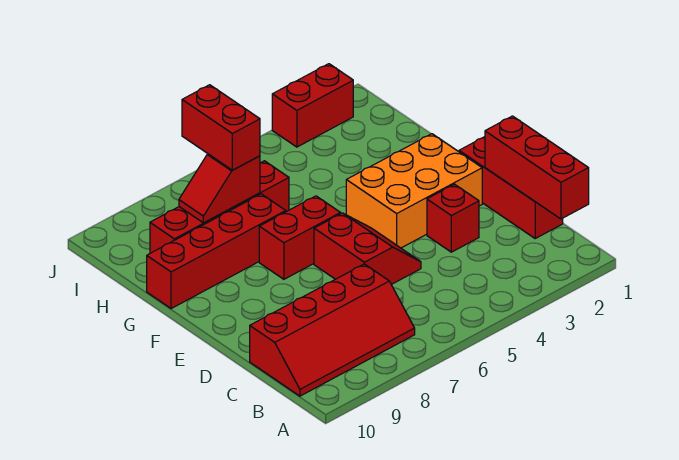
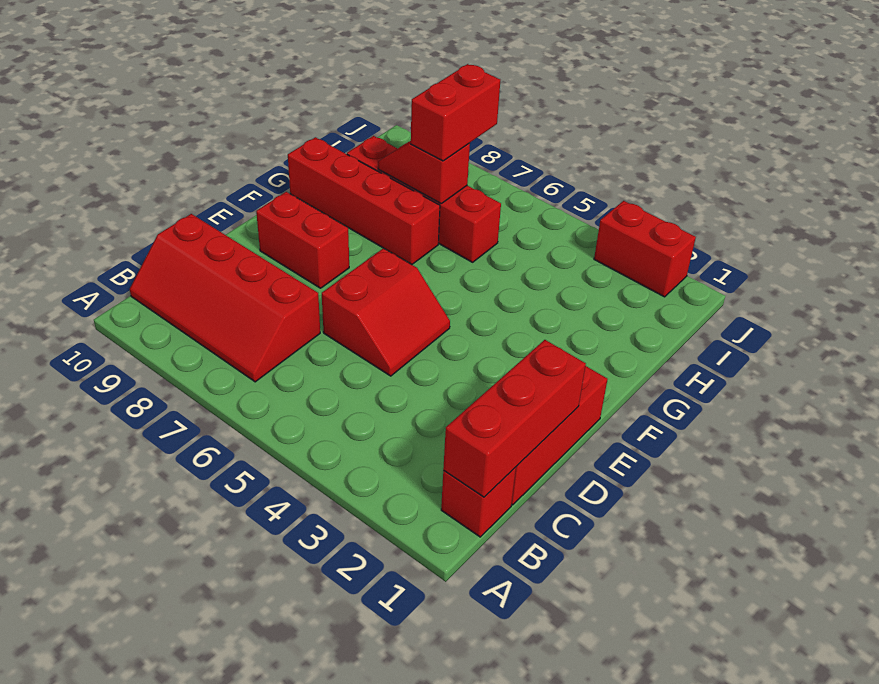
red brick D3 level 1 -> red brick B1 level 1
orange brick E2:F4 level 1 -> none
red brick F6:F7 level 1 -> red brick E8:E9 level 1

